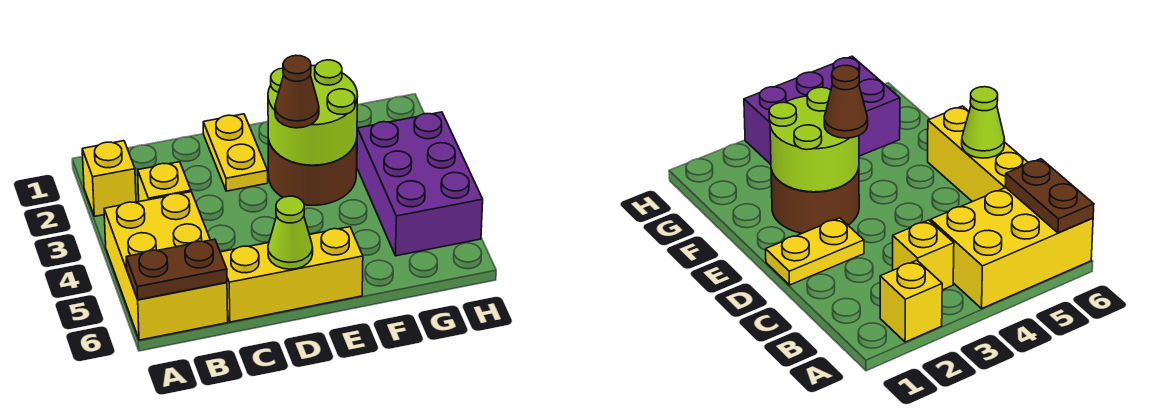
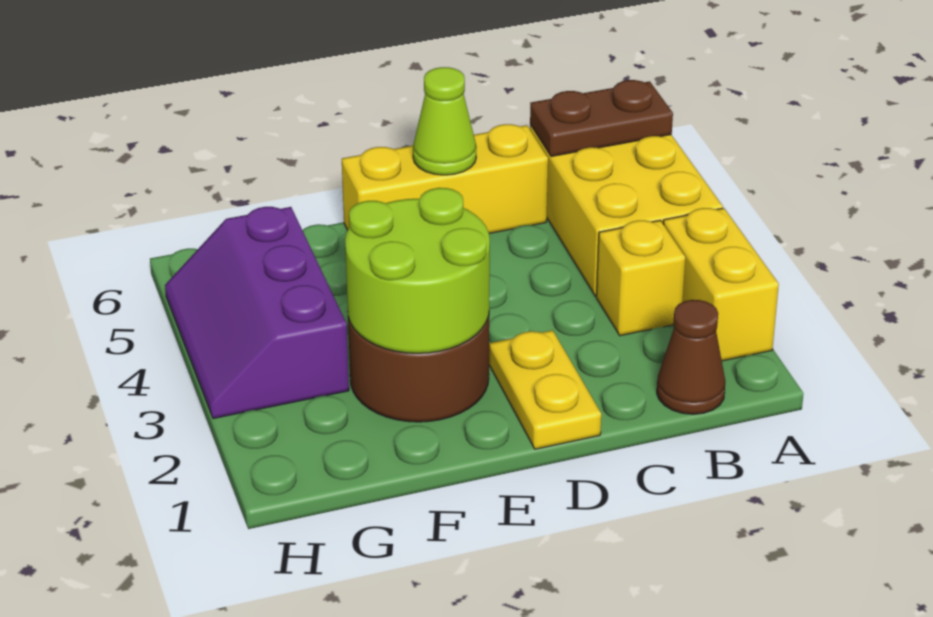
yellow brick A2 level 1 -> yellow brick A2:A3 level 1
brown cone E3 level 3 -> brown cone B1 level 1
purple brick G3:H5 level 1 -> purple slope G3:H5 level 1 top G

